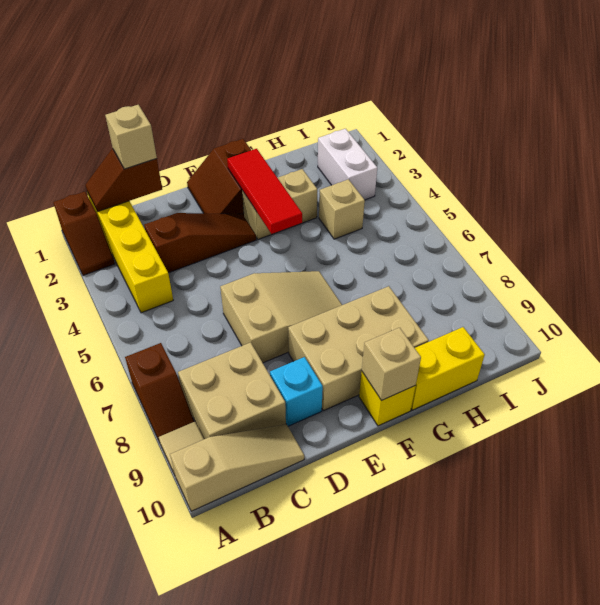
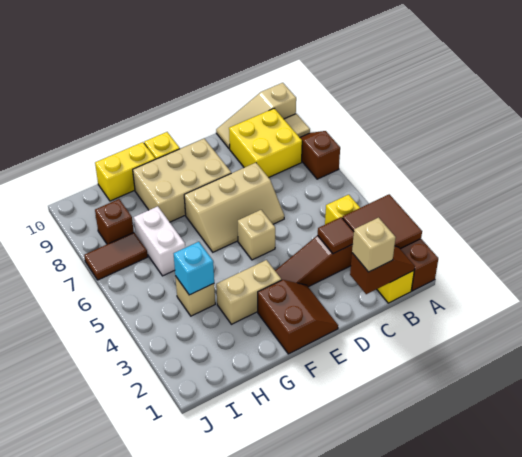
none -> brown tile A2:B3 level 2
tan brick B8:C9 level 1 -> yellow brick B8:C9 level 1
none -> brown tile C3 level 2
tan slope D6:F7 level 1 top D -> tan slope D6:F7 level 1 top 7
cyan brick D9 level 1 -> cyan brick H4 level 2
red tile F2:F4 level 2 -> none
tan brick F10 level 2 -> tan brick E5 level 1
white brick I2:I3 level 1 -> white brick H6:H7 level 1
none -> brown tile I7:J7 level 1
none -> brown brick I8 level 1

